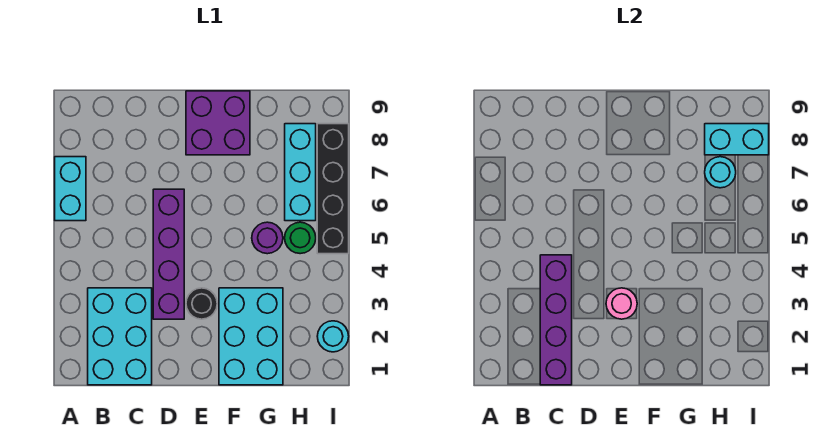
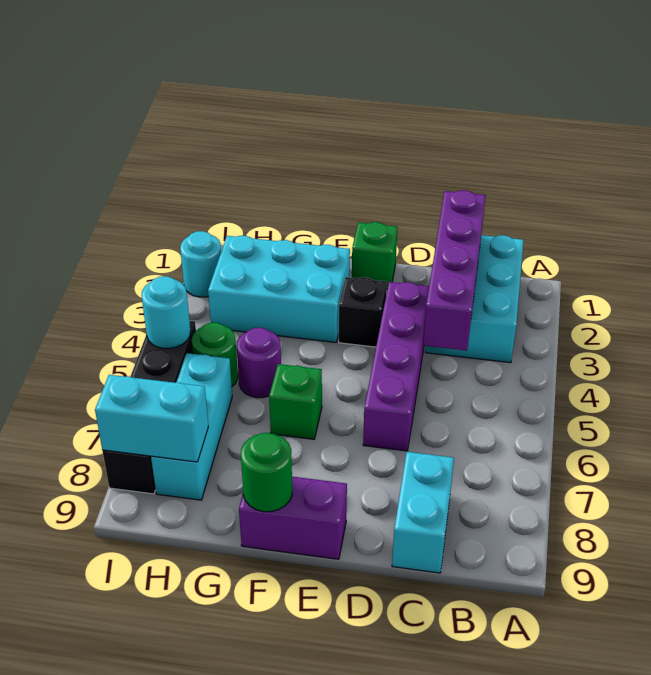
cyan brick A6:A7 level 1 -> cyan brick C8:C9 level 1
none -> green brick E1 level 1
black round brick E3 level 1 -> black brick E3 level 1
pink round brick E3 level 2 -> none
purple brick E8:F9 level 1 -> purple brick E9:F9 level 1
cyan brick F1:G3 level 1 -> cyan brick F2:H3 level 1
none -> green brick F6 level 1
none -> green round brick F9 level 2
cyan round brick H7 level 2 -> cyan round brick I5 level 2

